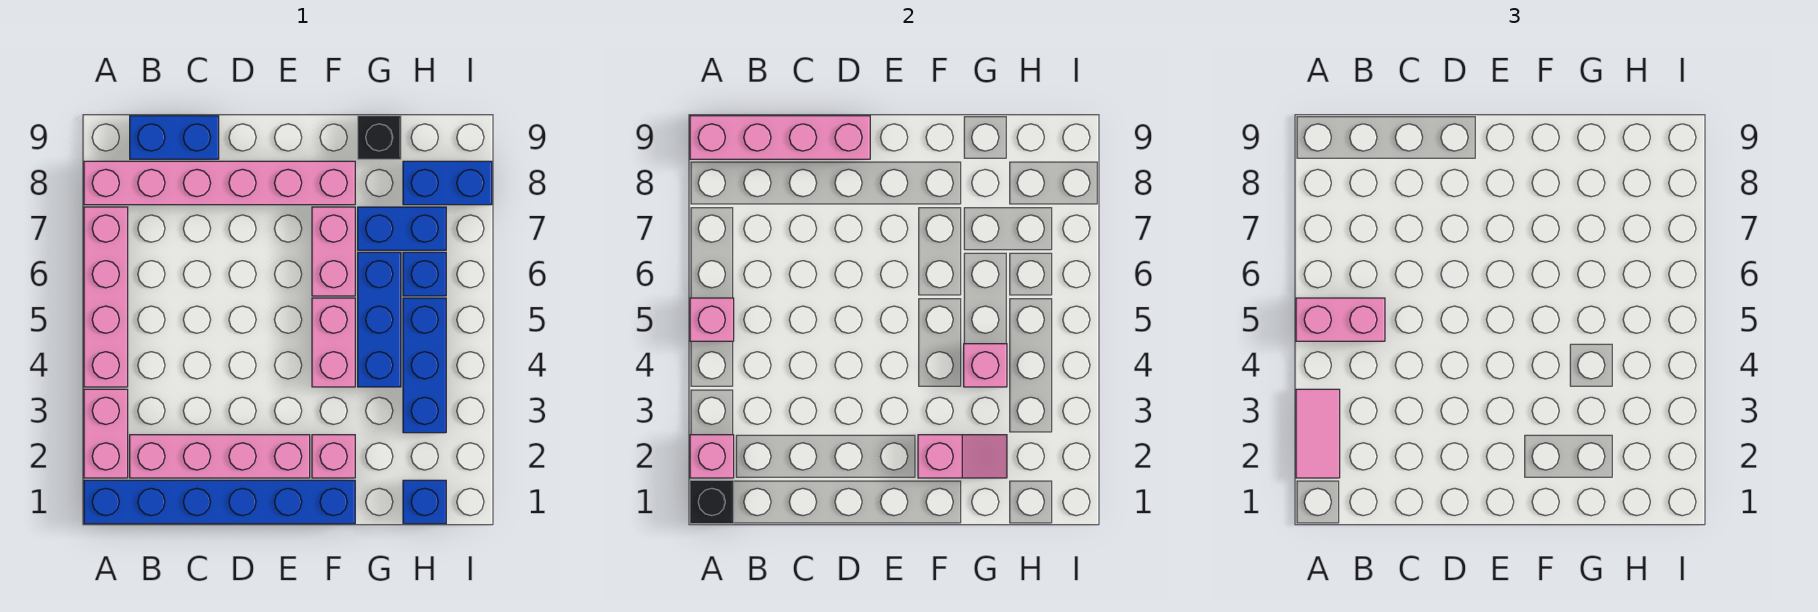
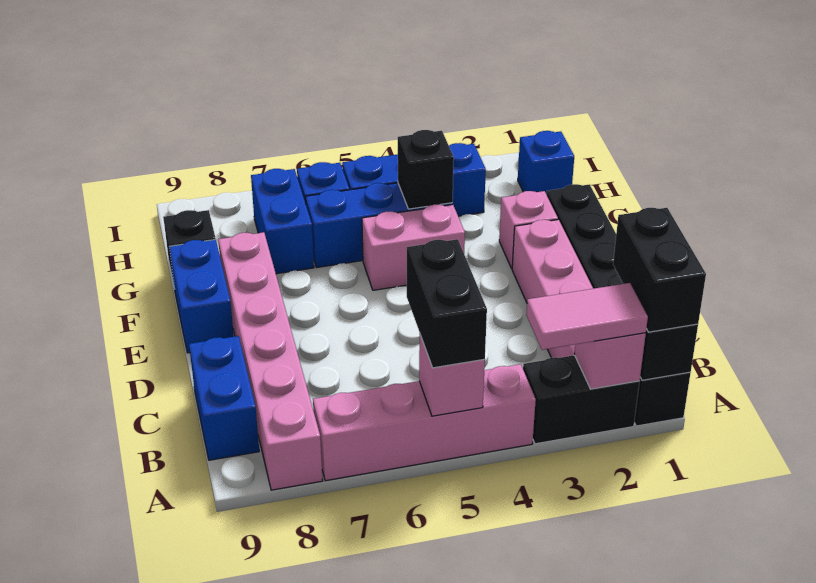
blue brick A1:F1 level 1 -> black brick A1:F1 level 1
none -> black brick A1:B1 level 3
pink brick A2:A3 level 1 -> black brick A2:A3 level 1
pink brick A5:B5 level 3 -> black brick A5:B5 level 3
pink brick A9:D9 level 2 -> none
pink slope F2:G2 level 2 top F -> none
pink brick F6:F7 level 1 -> none
pink brick G4 level 2 -> black brick G4 level 2
blue brick H8:I8 level 1 -> blue brick E9:F9 level 1

